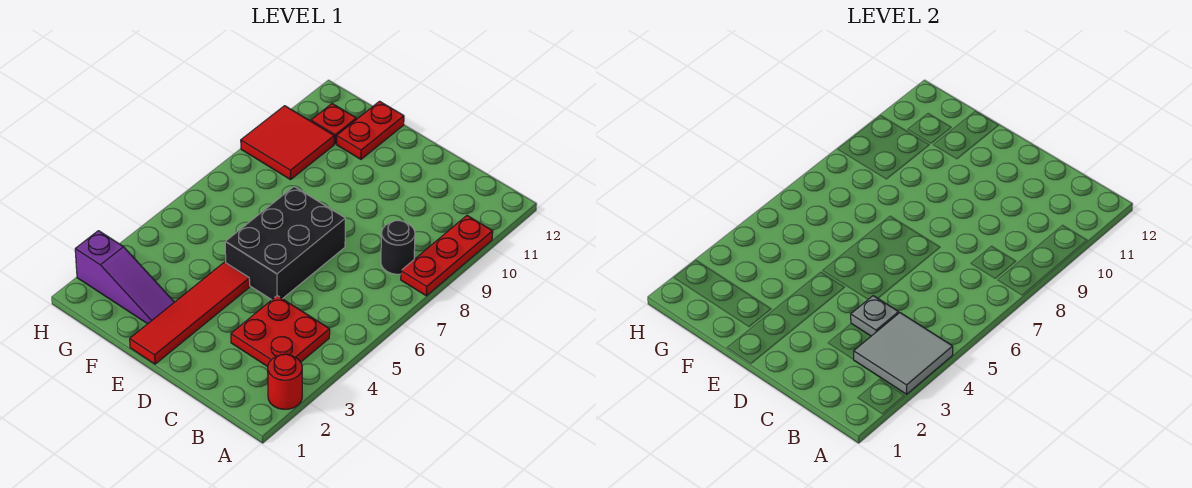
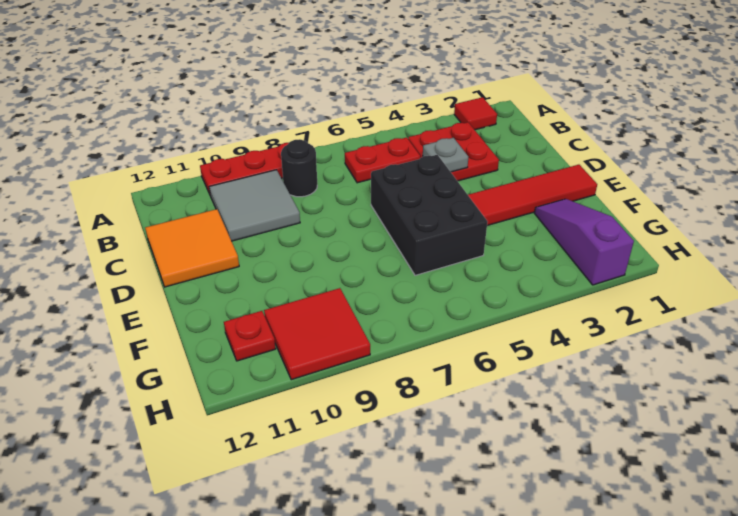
red round brick A2 level 1 -> red tile A2 level 1
grey tile A3:B4 level 2 -> grey tile B9:C10 level 1
none -> orange tile C11:D12 level 1
black brick D5:E7 level 1 -> black brick D5:F6 level 1
red plate F11:F12 level 1 -> red plate B5:B6 level 1

